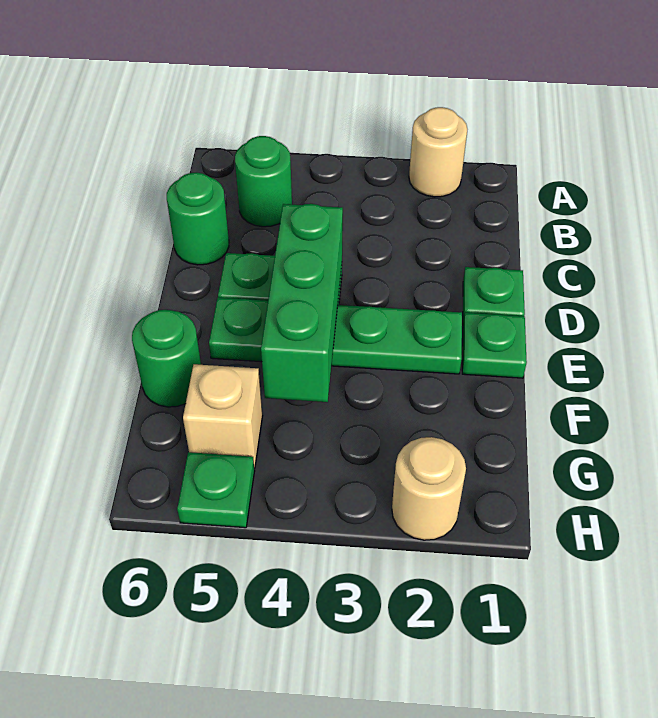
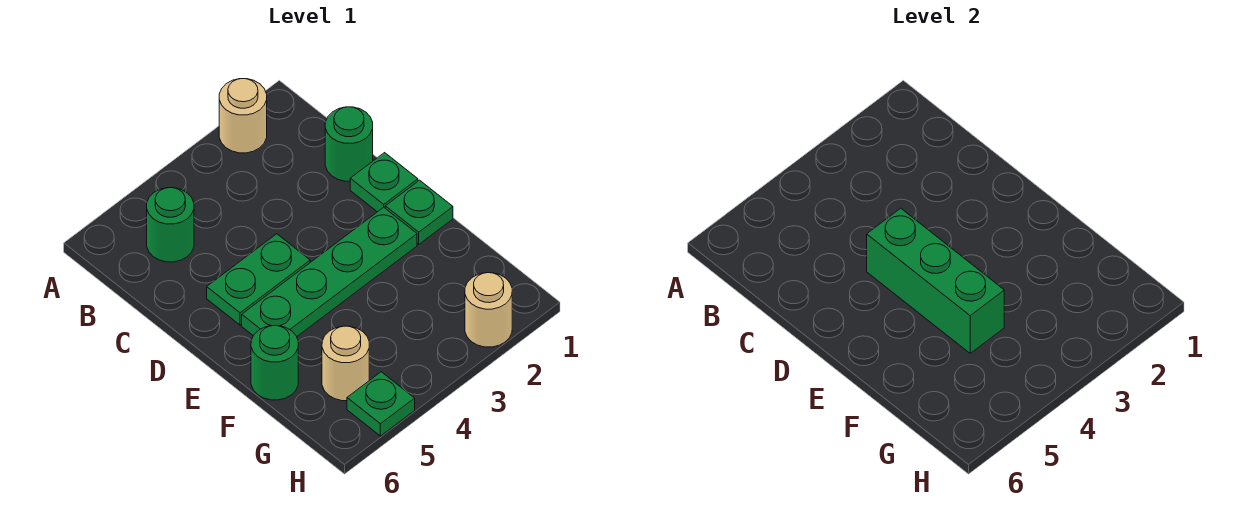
green round brick C6 level 1 -> green round brick C1 level 1
tan brick G5 level 1 -> tan round brick G5 level 1

